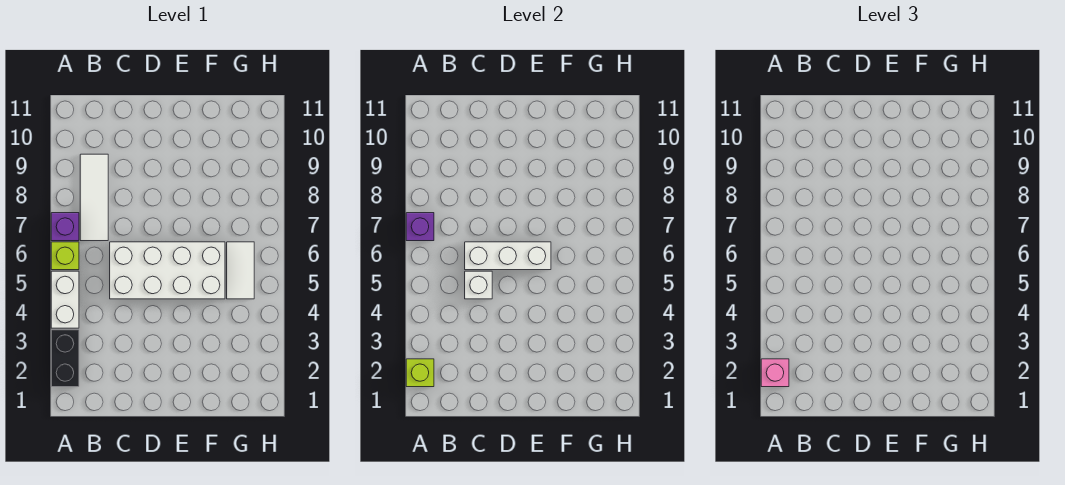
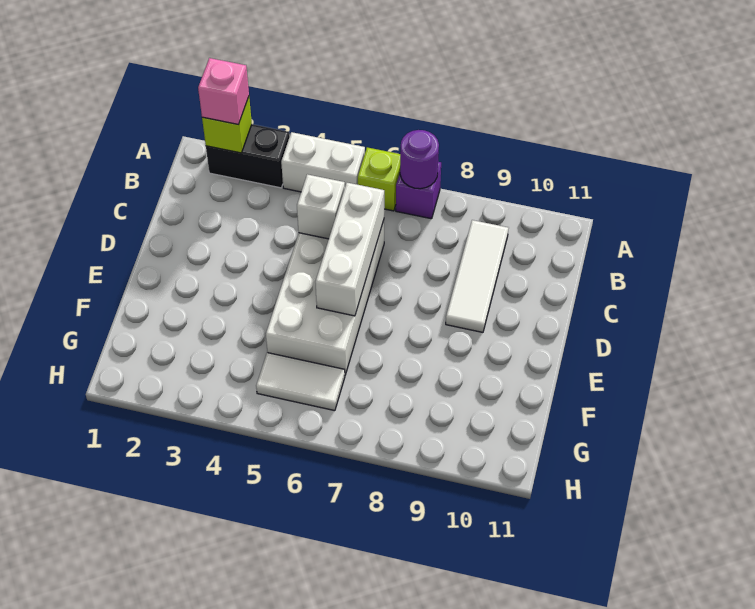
purple brick A7 level 2 -> purple round brick A7 level 2
white tile B7:B9 level 1 -> white tile B9:D9 level 1

